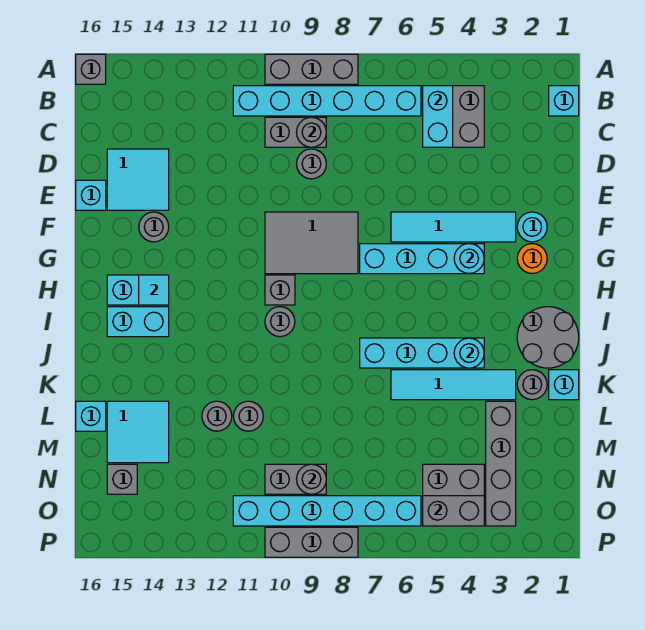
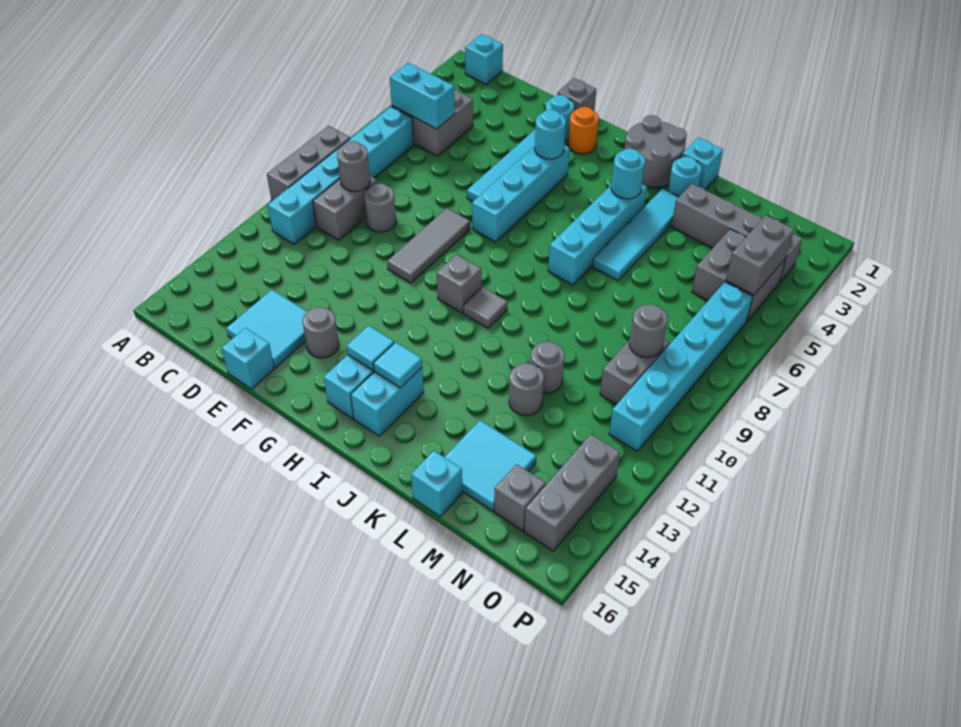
grey brick A16 level 1 -> grey brick F1 level 1
grey tile F8:G10 level 1 -> grey tile F8:F10 level 1
grey round brick I10 level 1 -> grey tile I10 level 1
none -> cyan tile I14 level 2
grey round brick K2 level 1 -> cyan round brick K2 level 1
grey brick P8:P10 level 1 -> grey brick O13:O15 level 1

